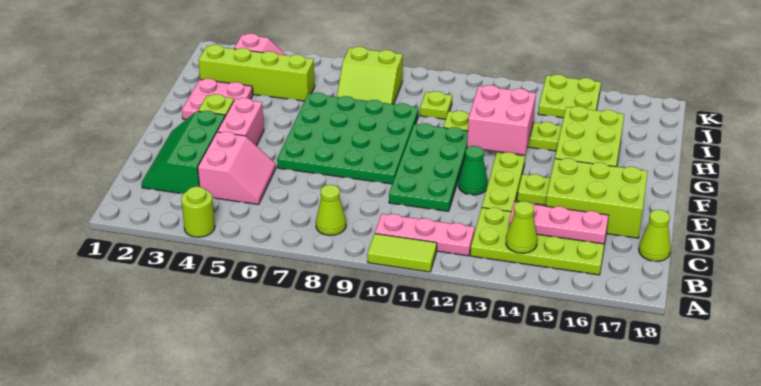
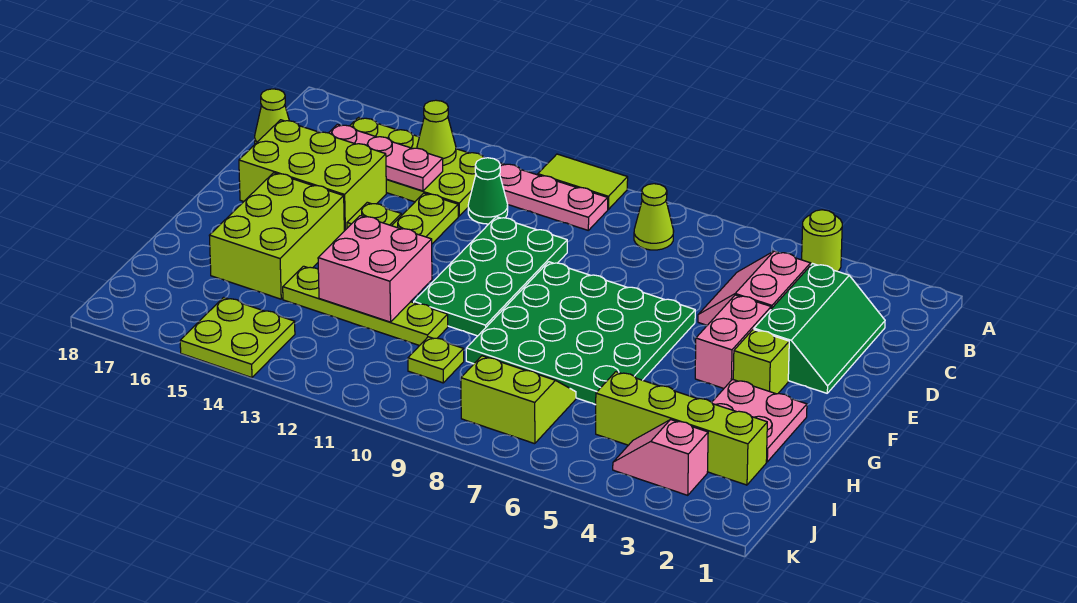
green cone E12 level 1 -> green cone C12 level 1

